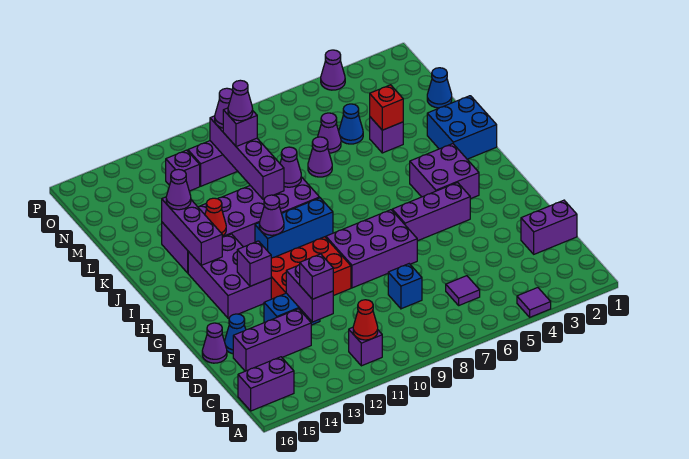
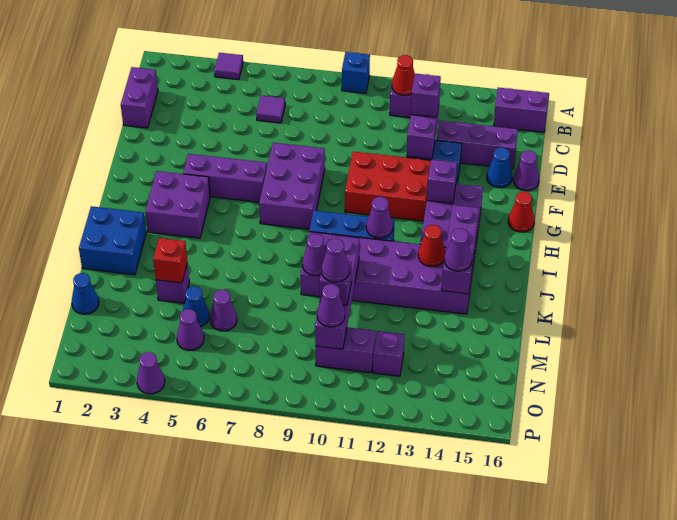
purple brick D1:D2 level 1 -> purple brick C1:D1 level 1
blue brick D8 level 1 -> blue brick A9 level 1
purple brick F7:G9 level 1 -> purple brick F7:H8 level 1
none -> red cone G16 level 1
purple cone L7 level 1 -> purple cone N5 level 1

